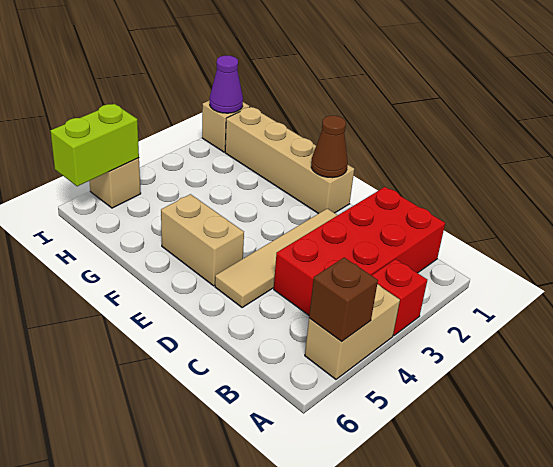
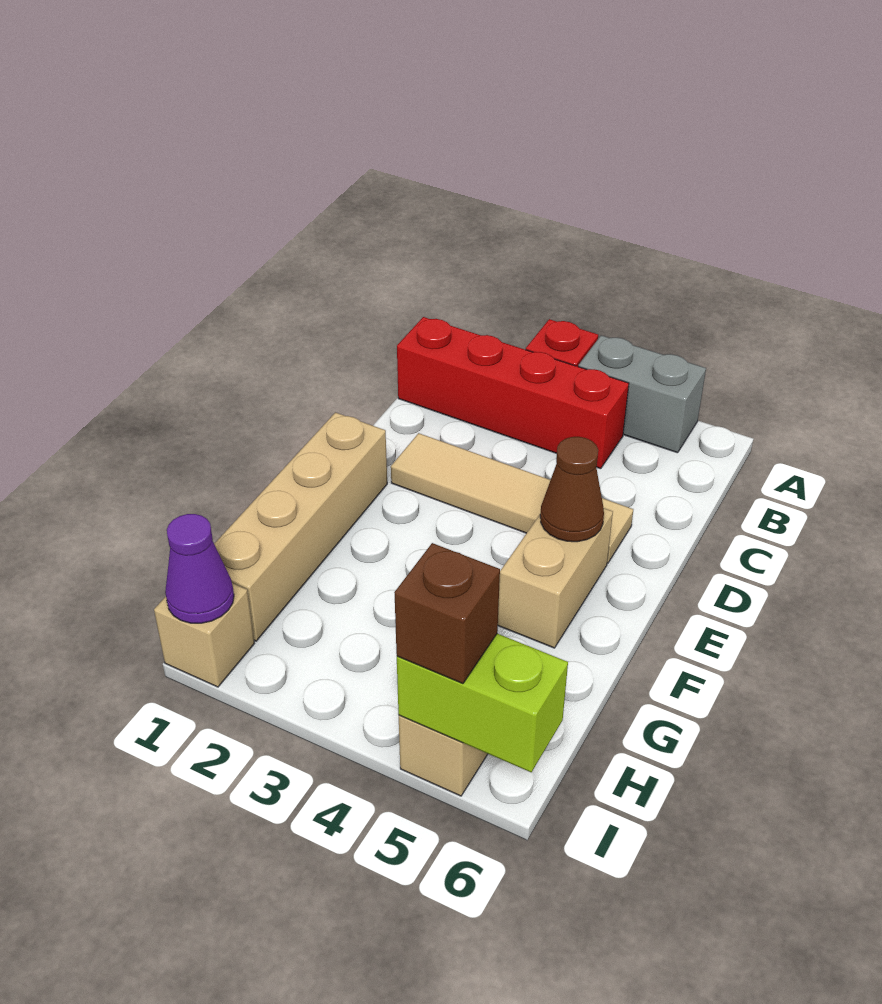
tan brick A4:A5 level 1 -> grey brick A4:A5 level 1
brown brick A5 level 2 -> brown brick I5 level 3
red brick B1:C4 level 1 -> red brick B1:B4 level 1
brown cone E1 level 2 -> brown cone E5 level 2

